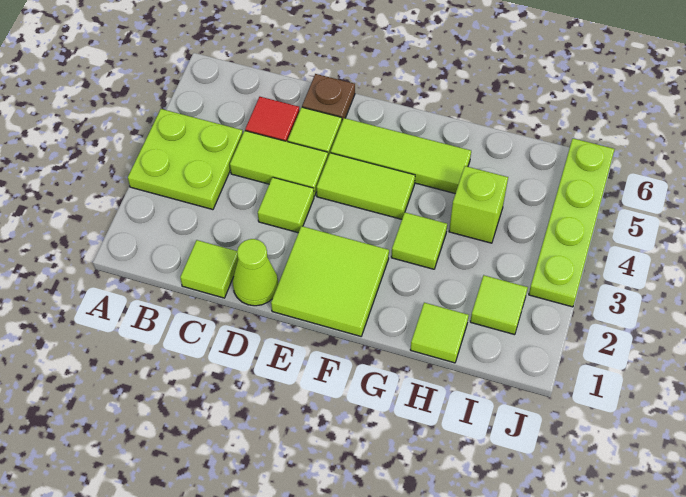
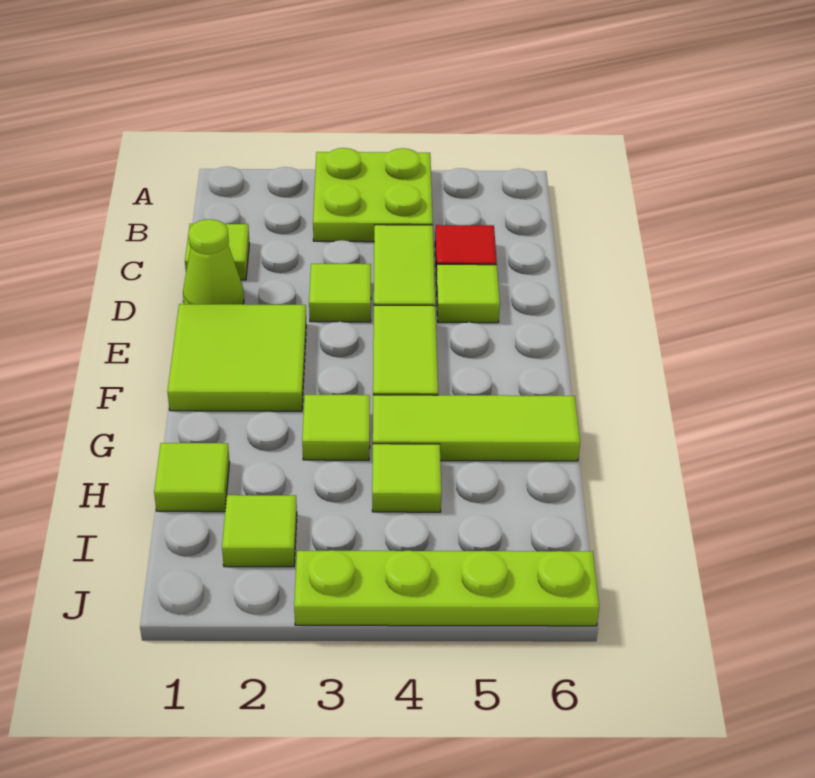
brown plate D6 level 1 -> none
lime tile E5:G5 level 1 -> lime tile G4:G6 level 1
lime brick H4 level 1 -> lime tile H4 level 1

